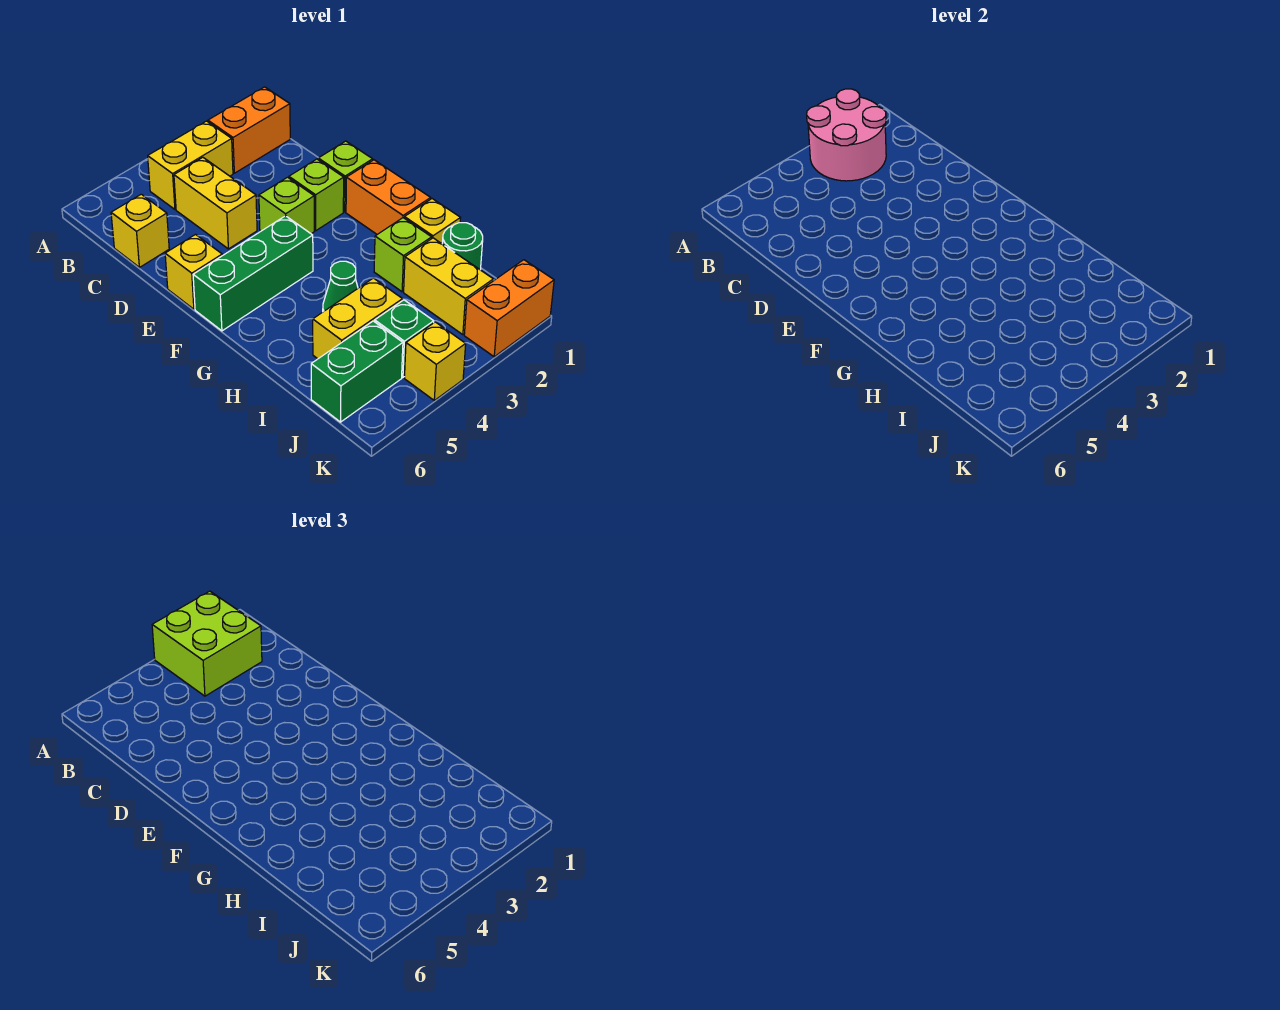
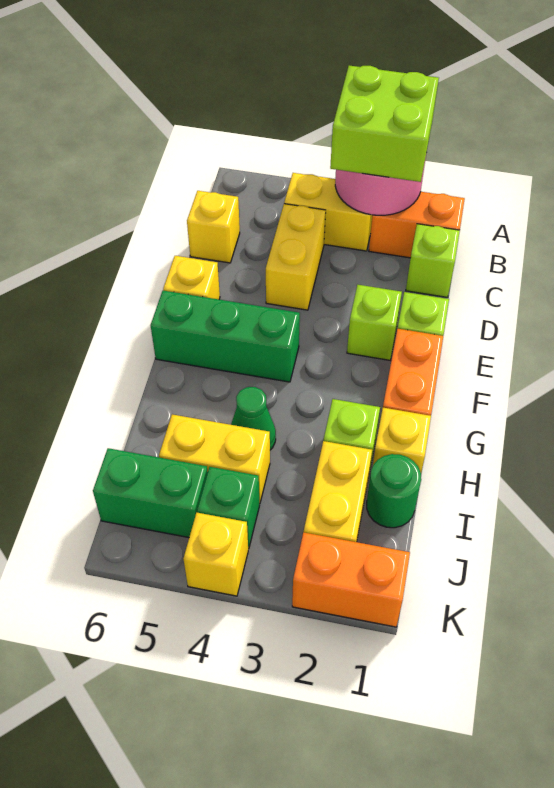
lime brick E3 level 1 -> lime brick C1 level 1

